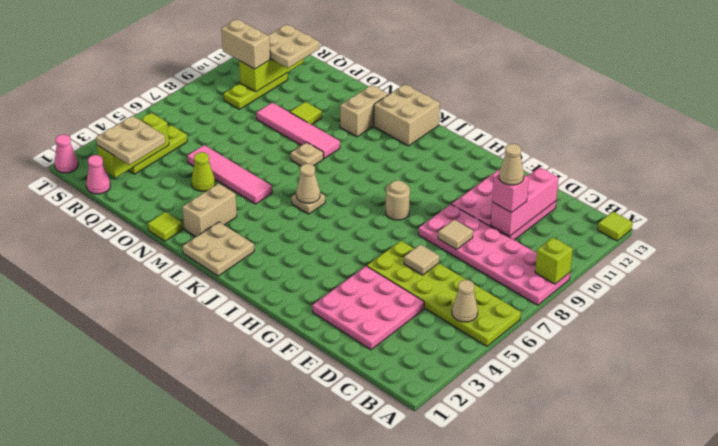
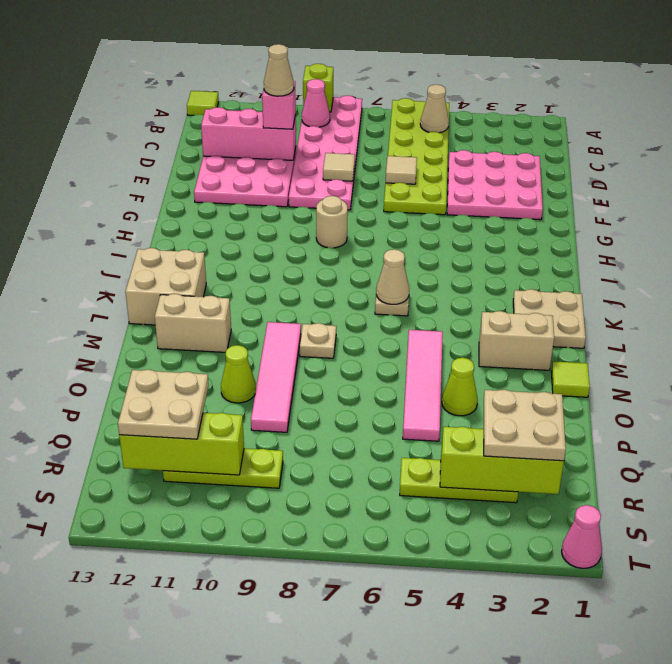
lime tile O10 level 1 -> lime cone O10 level 1
pink cone R1 level 1 -> pink cone B9 level 2
tan brick R10:S10 level 3 -> none

